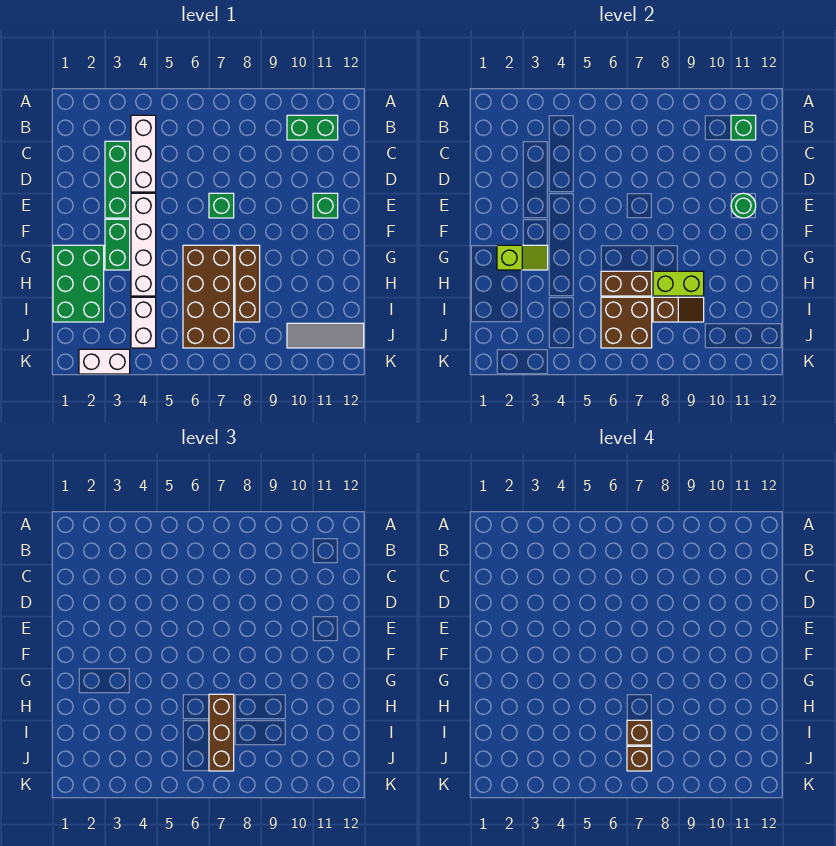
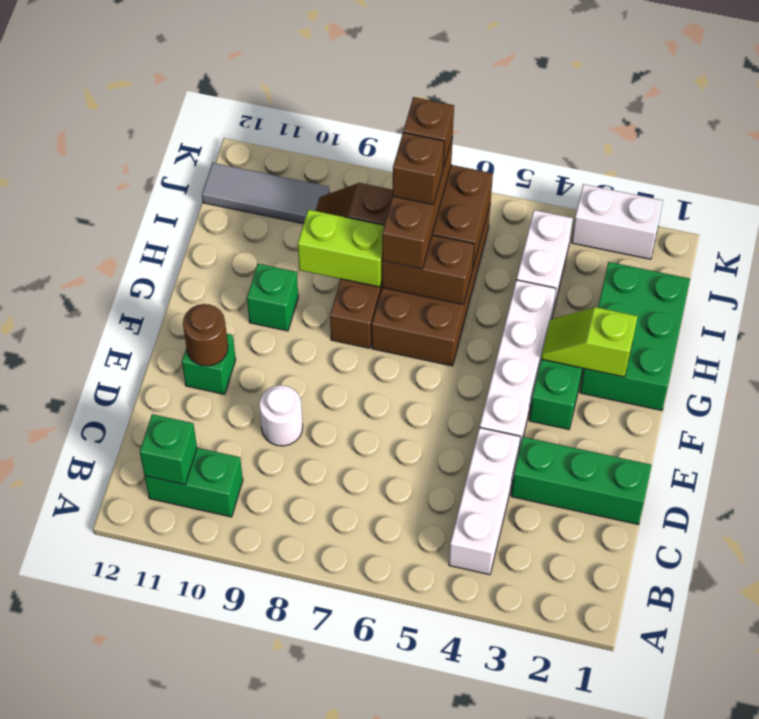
green brick C3:E3 level 1 -> green brick D1:D3 level 1
none -> white round brick D9 level 1
green brick E7 level 1 -> green brick G10 level 1
green round brick E11 level 2 -> brown round brick E11 level 2

